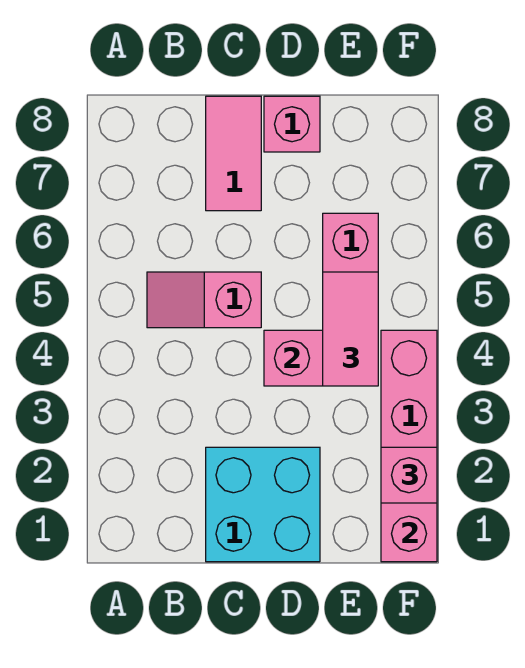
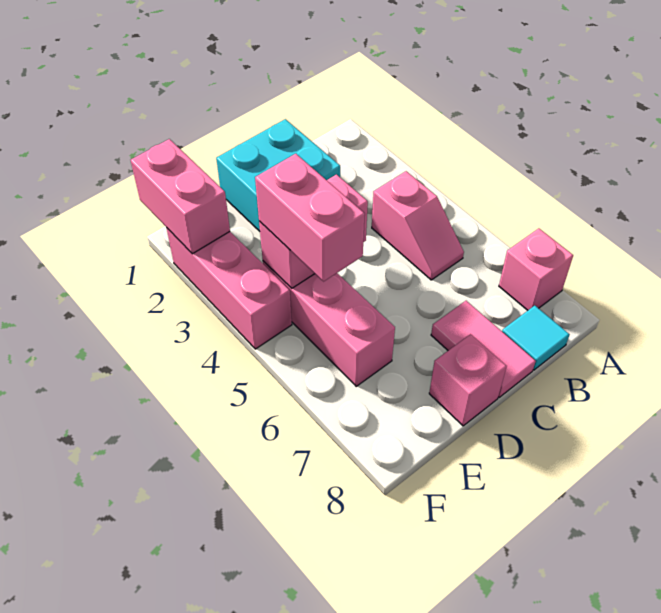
pink slope B5:C5 level 1 top C -> pink slope B4:B5 level 1 top 4
none -> cyan tile B8 level 1
pink tile E4:E5 level 3 -> pink brick E4:E5 level 3
pink brick F2 level 3 -> pink brick A7 level 1

